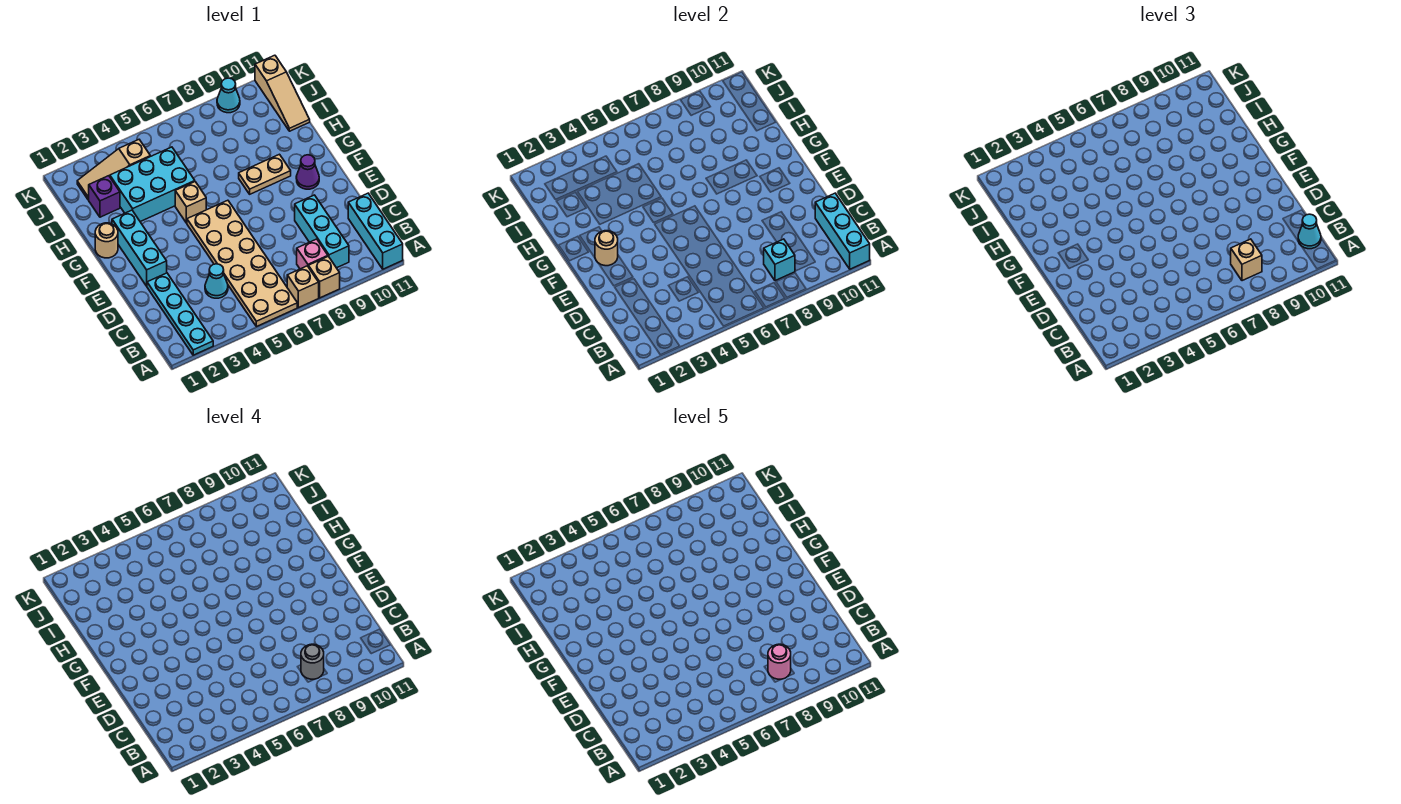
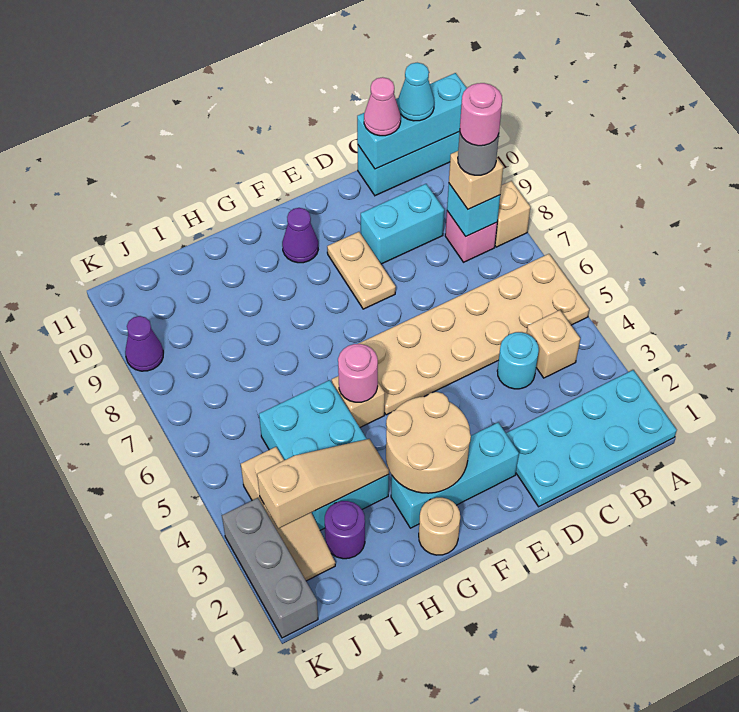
cyan plate A2:D2 level 1 -> cyan plate A1:D2 level 1
tan brick A7 level 1 -> tan brick B4 level 1
cyan brick B9:D9 level 1 -> cyan brick C9:D9 level 1
cyan cone C4 level 1 -> cyan round brick C4 level 1
none -> pink cone C11 level 3
tan round brick F2 level 2 -> tan round brick F2:G3 level 2
none -> pink round brick G5 level 2
tan plate G8:G9 level 1 -> tan plate E8:E9 level 1
purple brick I2 level 1 -> purple round brick I2 level 1
tan slope I11:K11 level 1 top K -> tan slope H3:J3 level 2 top J
none -> grey brick K1:K3 level 1
cyan cone K9 level 1 -> purple cone K9 level 1

